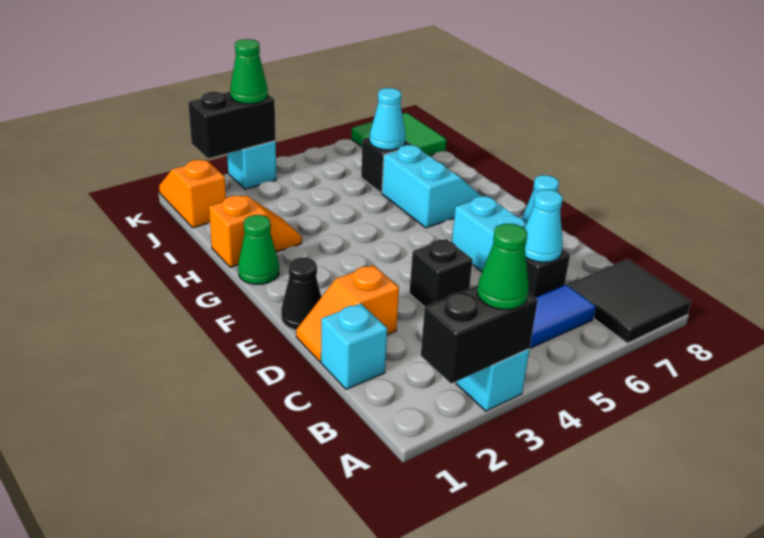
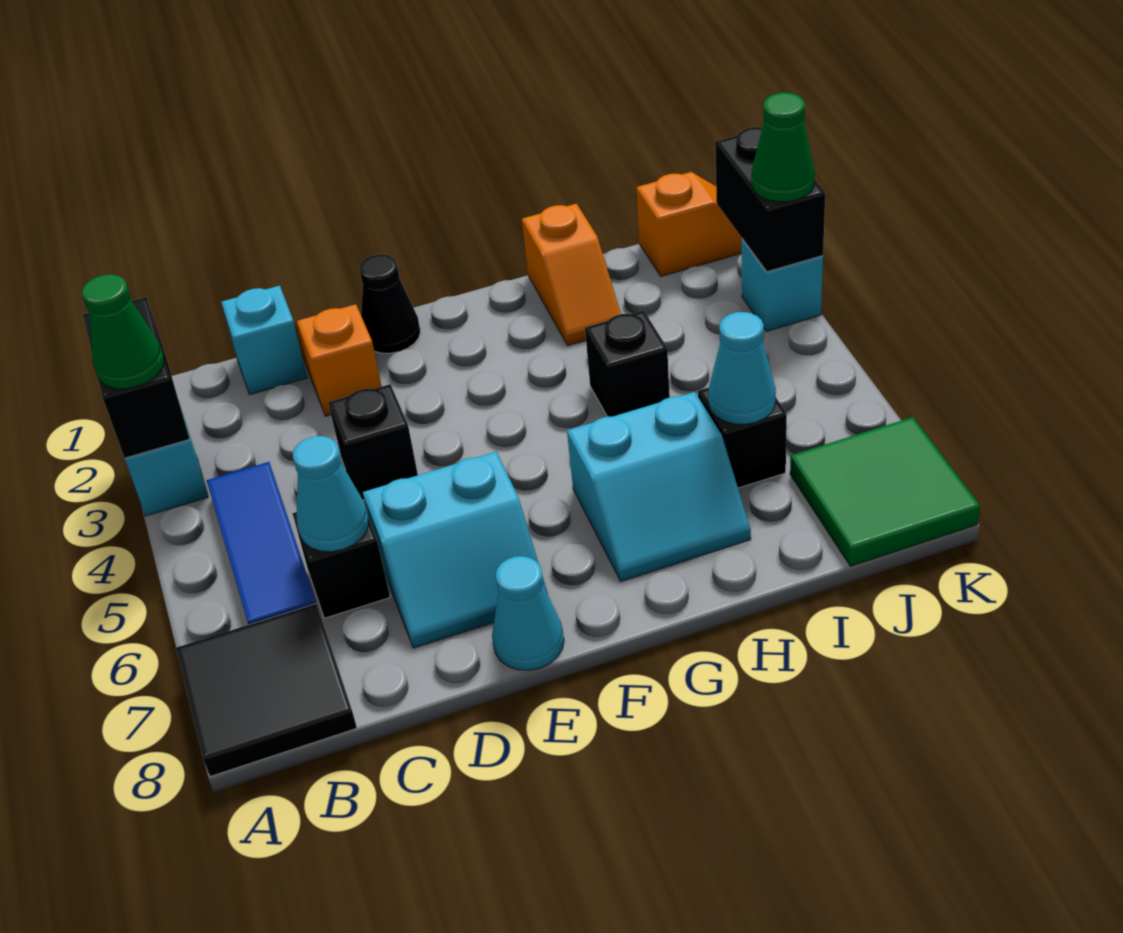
green cone G1 level 1 -> none
none -> black brick H4 level 1

